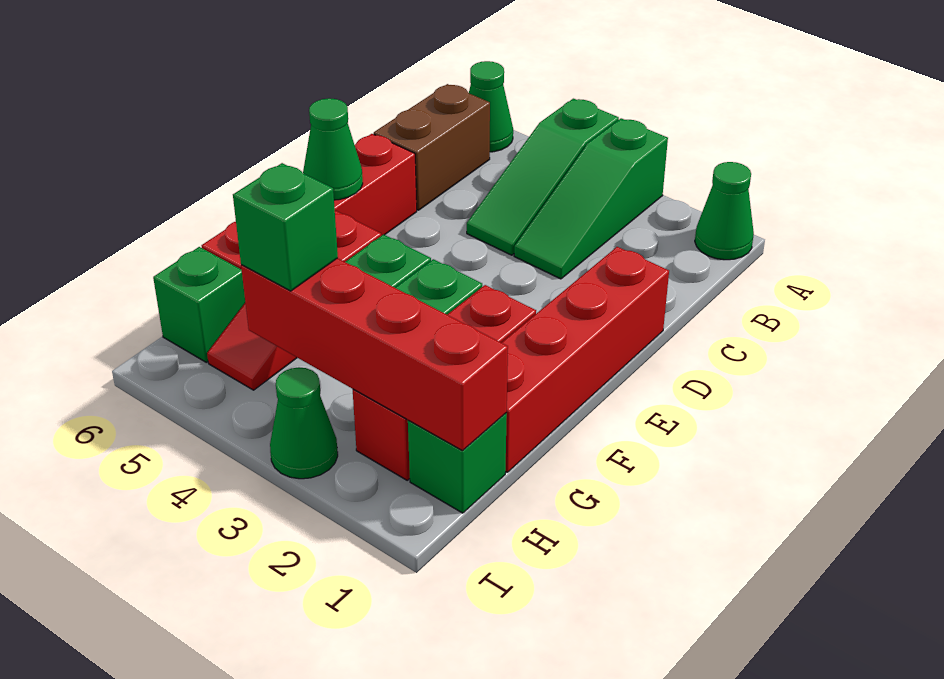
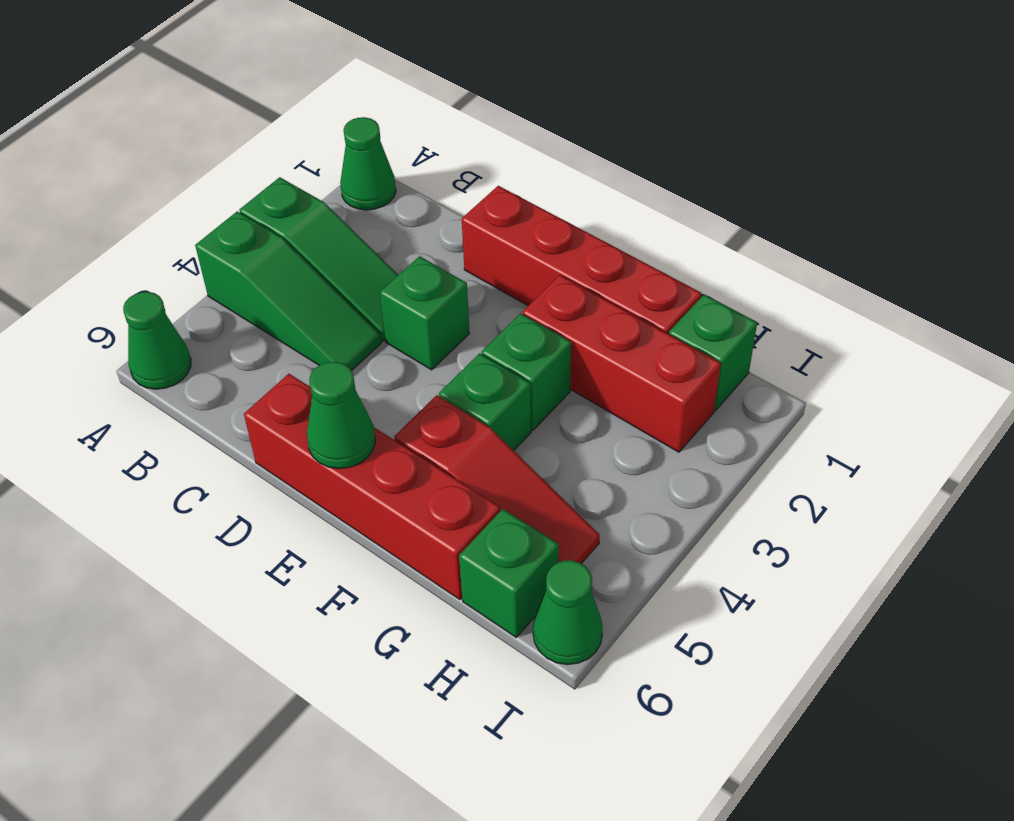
brown brick B6:C6 level 1 -> none
red brick H1:H4 level 2 -> none
green brick H4 level 3 -> green brick D3 level 1
green cone I3 level 1 -> green cone I6 level 1

